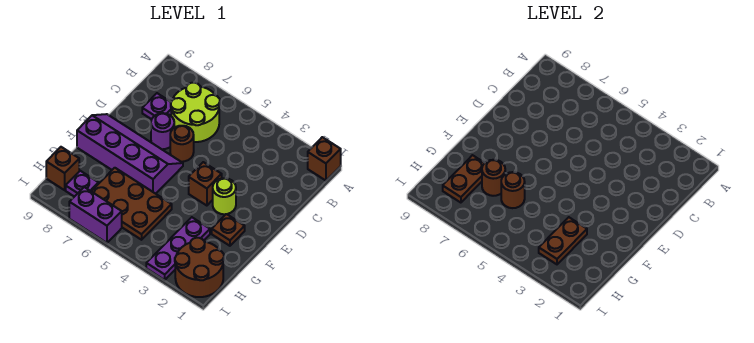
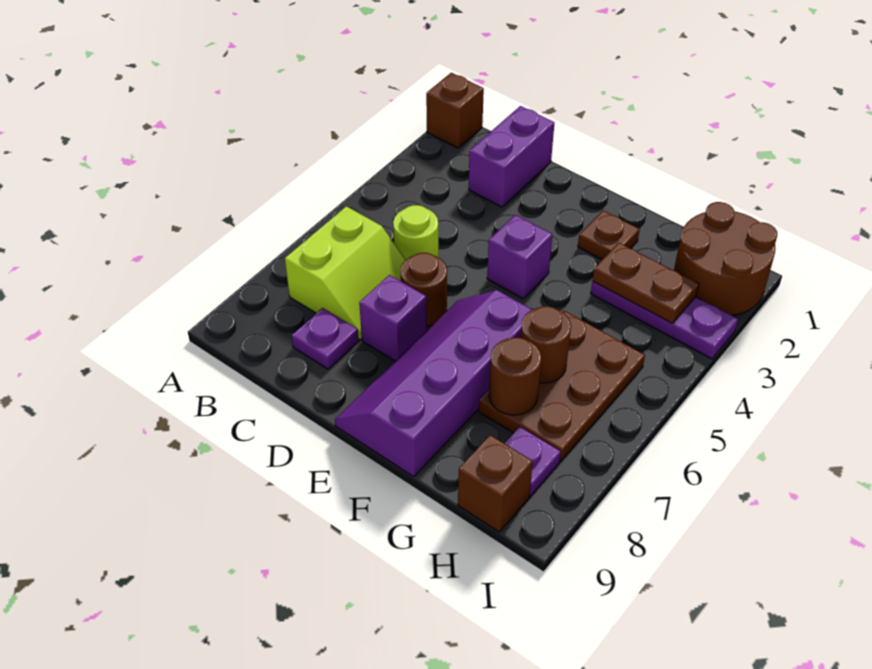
lime round brick B6:C7 level 1 -> lime slope B6:C7 level 1 top B
purple round brick D7 level 1 -> purple brick D7 level 1
lime round brick E3 level 1 -> lime round brick C5 level 1
brown brick E4 level 1 -> purple brick E4 level 1
brown plate G8:H8 level 2 -> none
purple brick I6:I7 level 1 -> purple brick C1:C2 level 1

